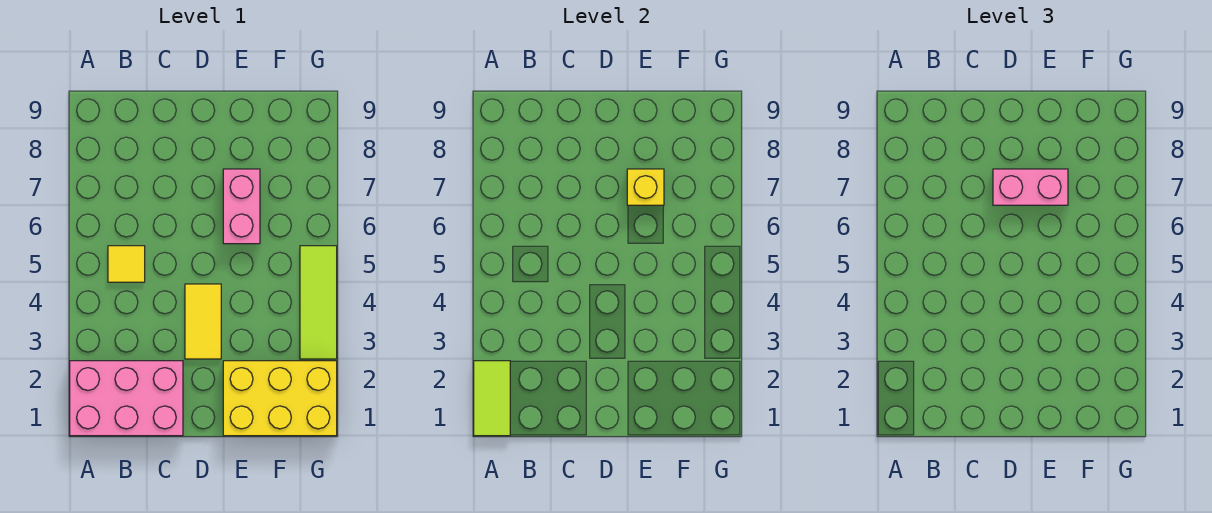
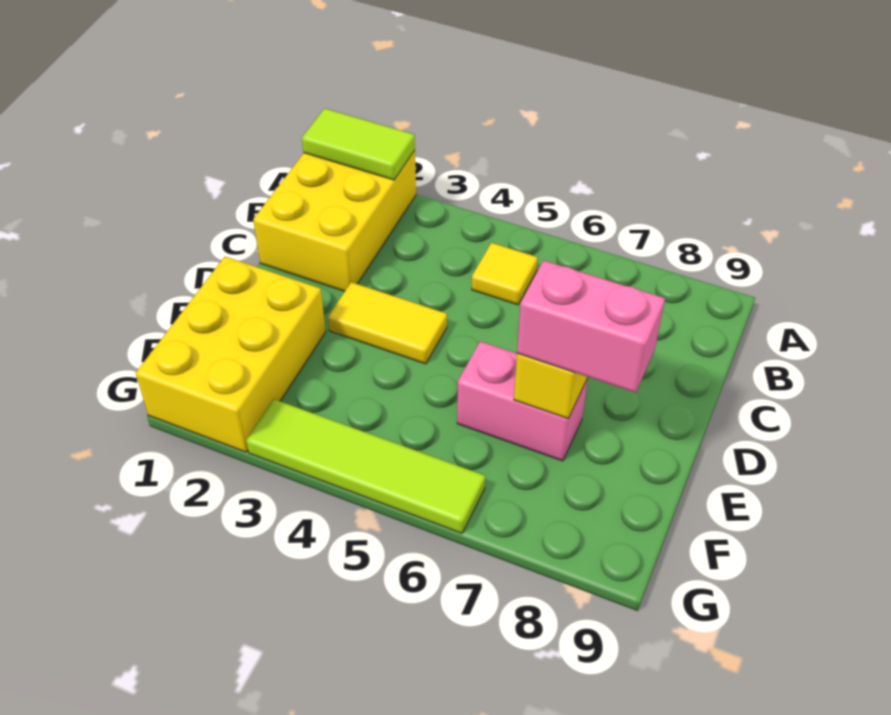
pink brick A1:C2 level 1 -> yellow brick A1:C2 level 1
pink brick D7:E7 level 3 -> pink brick E7:E8 level 3
lime tile G3:G5 level 1 -> lime tile G3:G6 level 1

